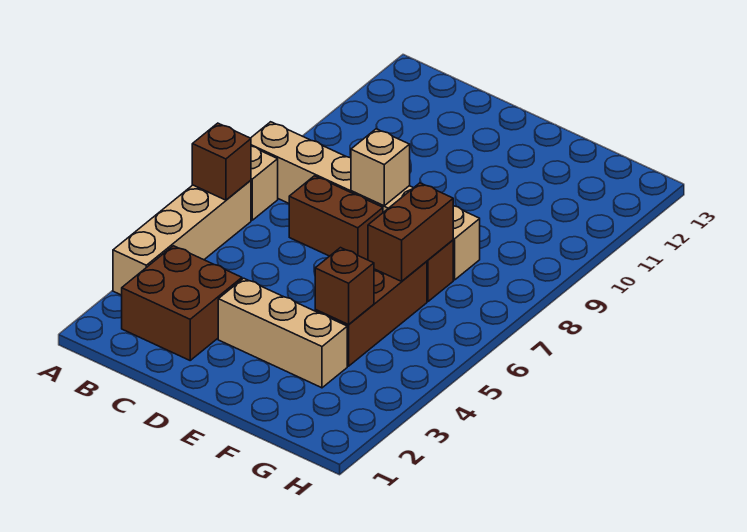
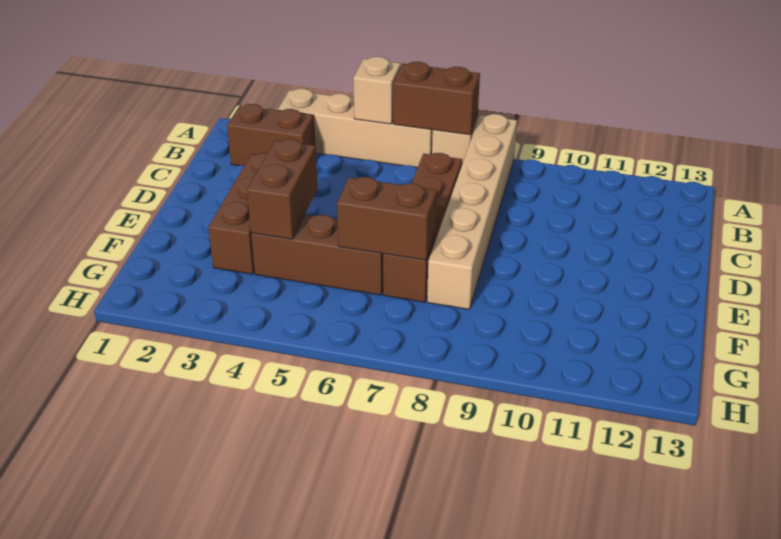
brown brick A6 level 2 -> brown brick A6:A7 level 2
brown brick B2:C3 level 1 -> brown brick B2:B3 level 1
tan brick D3:F3 level 1 -> brown brick D3:F3 level 1
tan brick D8 level 2 -> tan brick A5 level 2
brown brick F4 level 2 -> brown brick E4:F4 level 2

